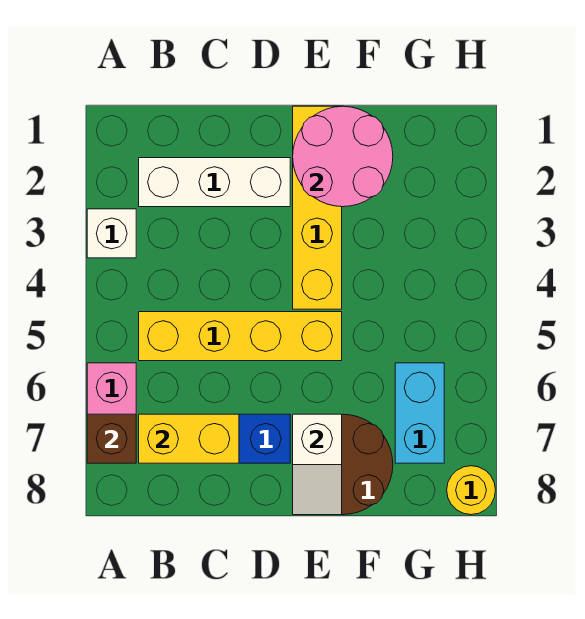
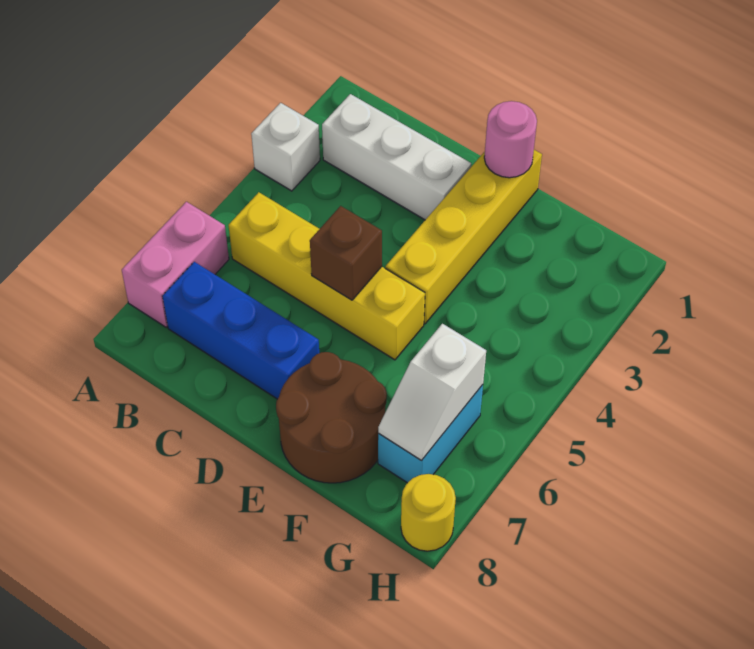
brown brick A7 level 2 -> brown brick D5 level 2
yellow brick B7:C7 level 2 -> none
pink round brick E1:F2 level 2 -> pink round brick E1 level 2
white slope E7:E8 level 2 top 7 -> white slope G6:G7 level 2 top 6

